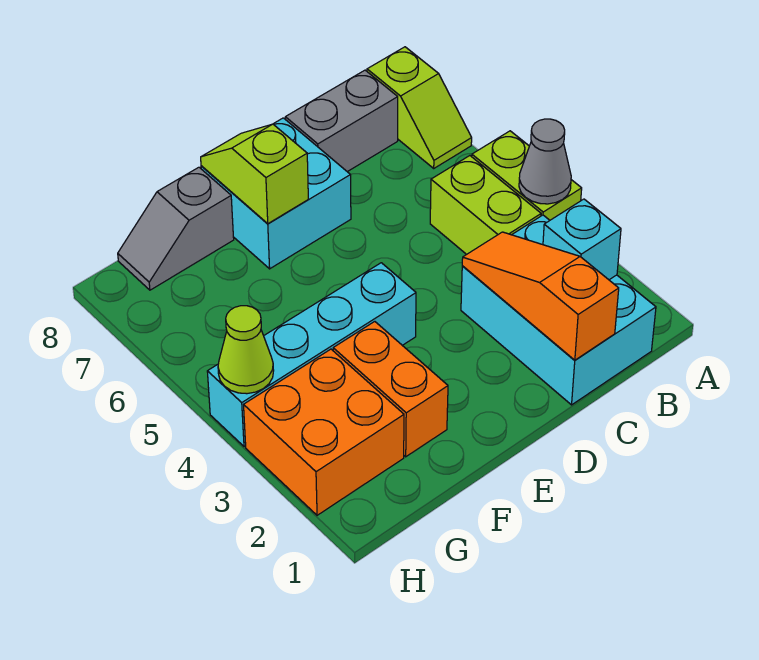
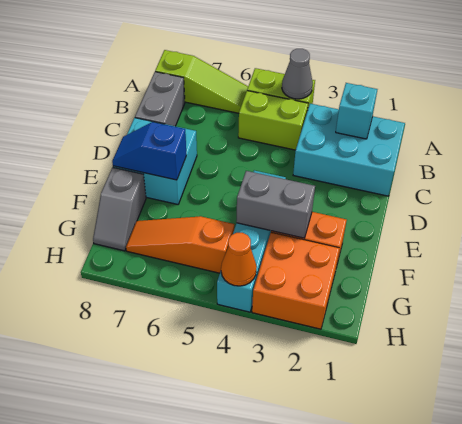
lime slope A7:A8 level 1 top 8 -> lime slope A6:A8 level 1 top 8
orange slope C1:C3 level 2 top 1 -> orange slope G5:G7 level 1 top 5
lime slope E7:E8 level 2 top 7 -> blue slope E7:E8 level 2 top 7
none -> grey brick F3:F4 level 2
lime cone H4 level 2 -> orange cone H4 level 2

